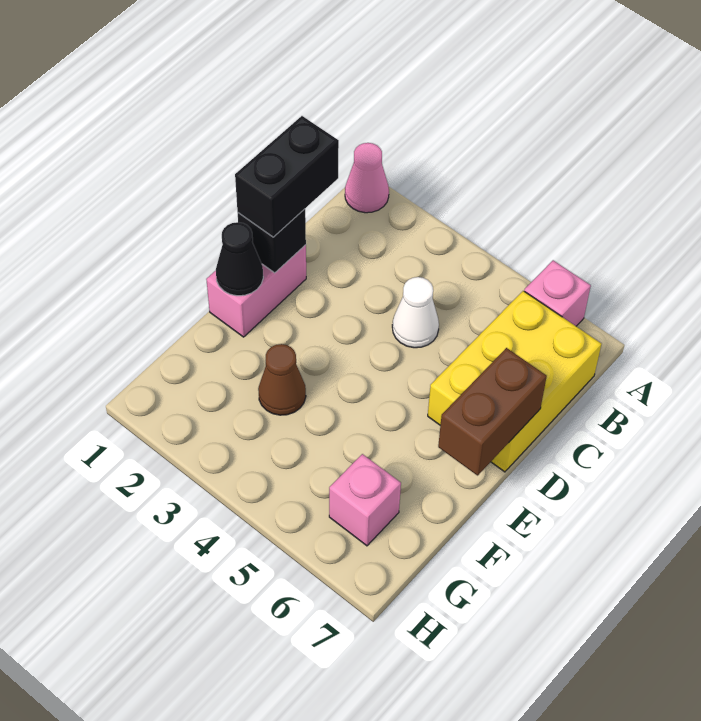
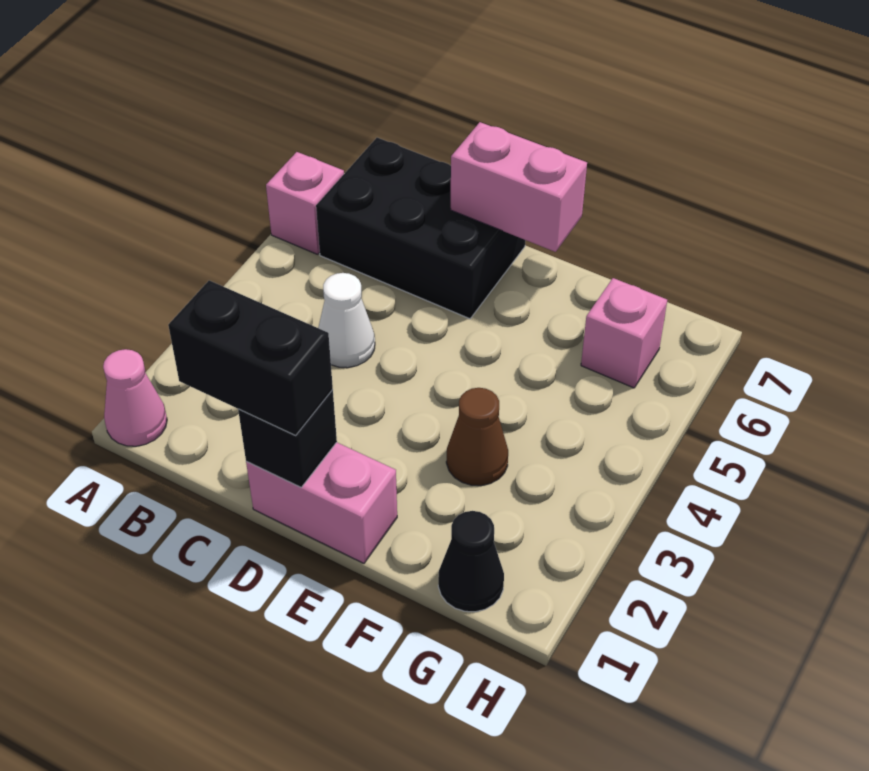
yellow brick B6:D7 level 1 -> black brick B6:D7 level 1
brown brick D7:E7 level 2 -> pink brick D7:E7 level 2
black cone E1 level 2 -> black cone G1 level 1

